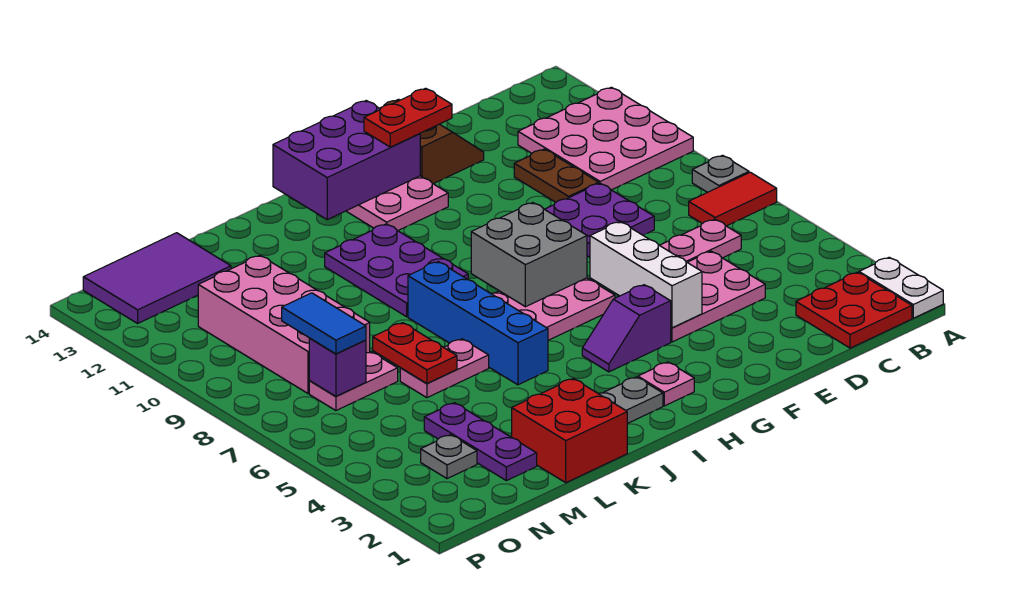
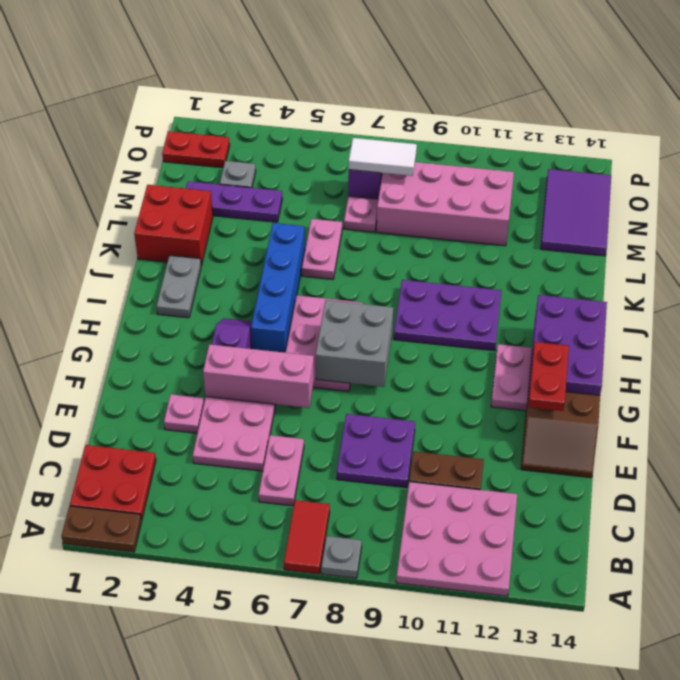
white plate A1:A2 level 1 -> brown plate A1:A2 level 1
white brick F4:F6 level 2 -> pink brick F4:F6 level 2
pink plate H2 level 1 -> pink plate E3 level 1
blue brick J5:J8 level 1 -> blue brick H5:K5 level 1
red plate L6:L7 level 2 -> red plate O1:O2 level 1
blue tile N7:N8 level 3 -> white tile N7:N8 level 3

